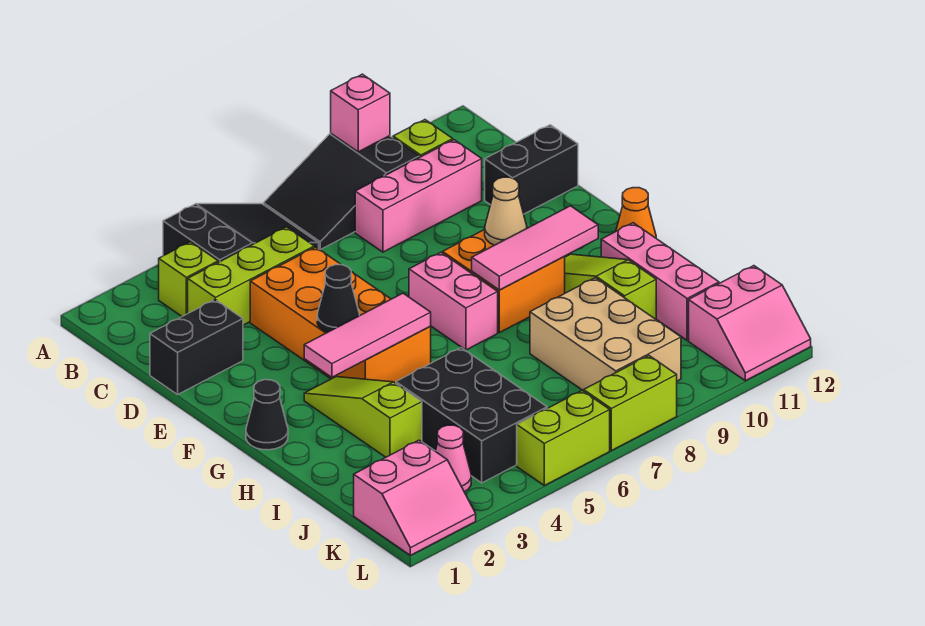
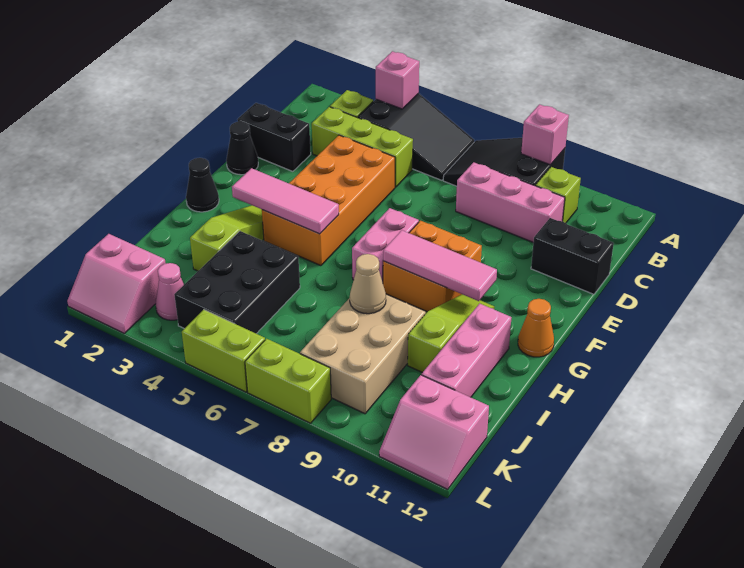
none -> pink brick A4 level 2
black cone F4 level 2 -> black cone E1 level 1
tan cone F9 level 2 -> tan cone I8 level 2

